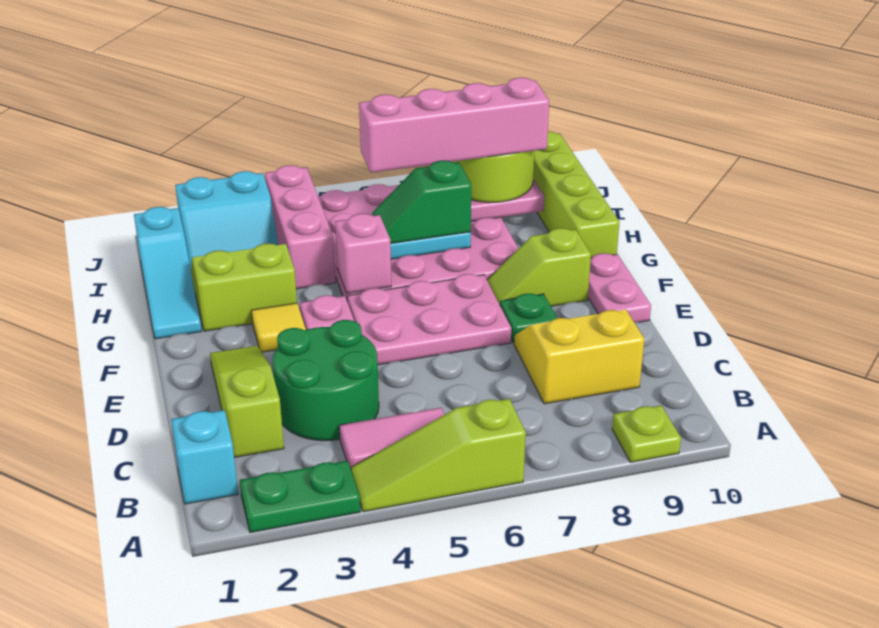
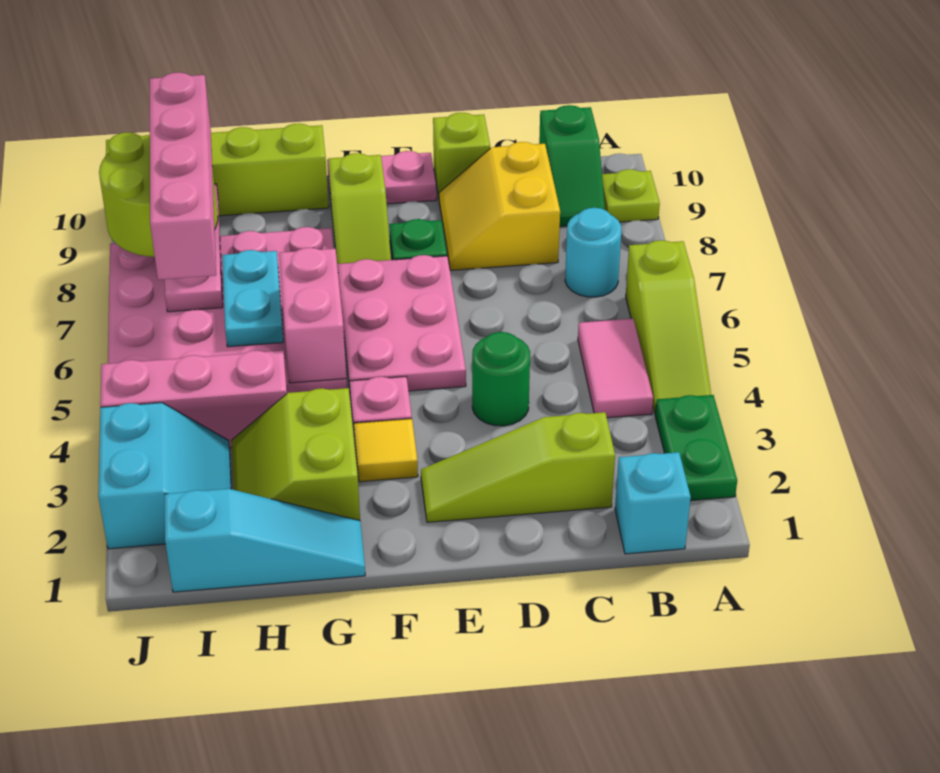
none -> cyan round brick B7 level 1
green round brick C3:D4 level 1 -> green round brick D4 level 1
none -> lime brick D10 level 1
pink brick G5 level 2 -> pink brick G5:G6 level 2
green slope H6:H7 level 3 top 7 -> green slope B9:B10 level 1 top 10

